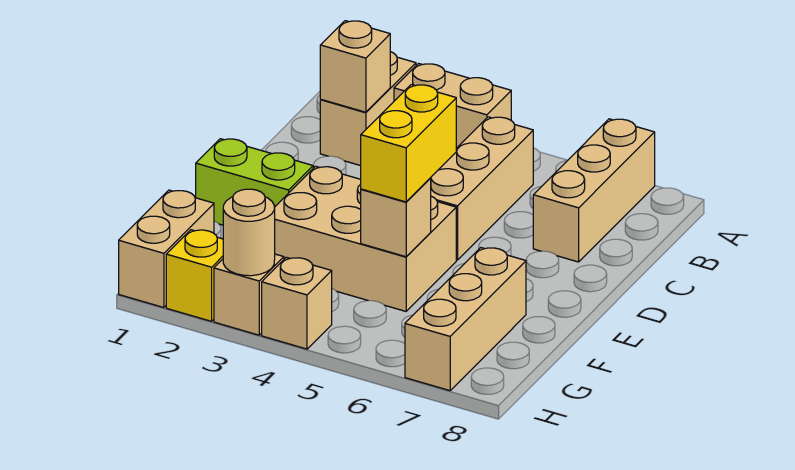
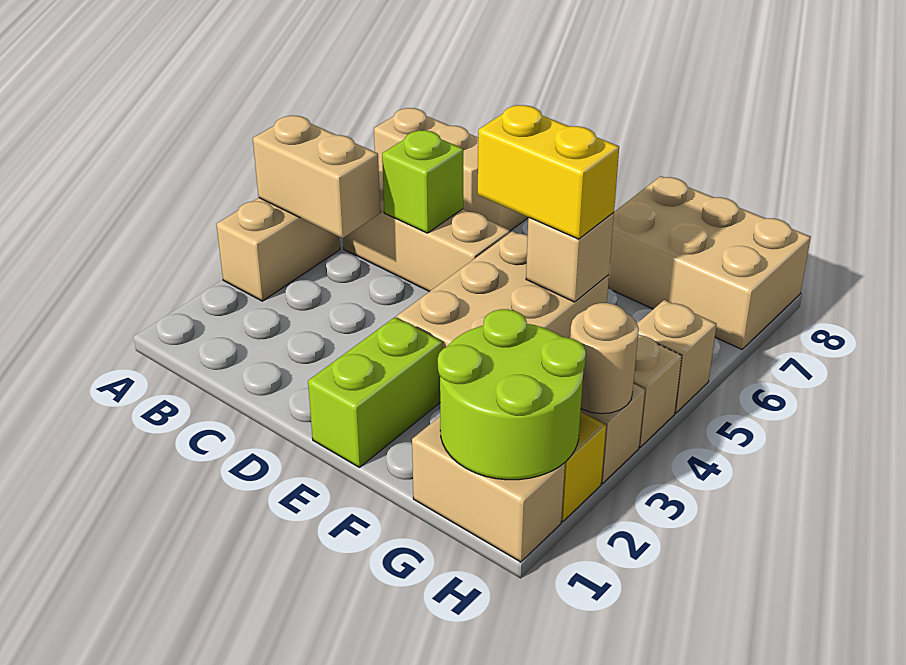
tan brick A2:B2 level 1 -> tan brick A4:B4 level 2
tan brick B2 level 2 -> tan brick H5 level 1
none -> lime brick C5 level 2
tan brick F7:H7 level 1 -> tan brick F7:H8 level 1
none -> lime round brick G1:H2 level 2

